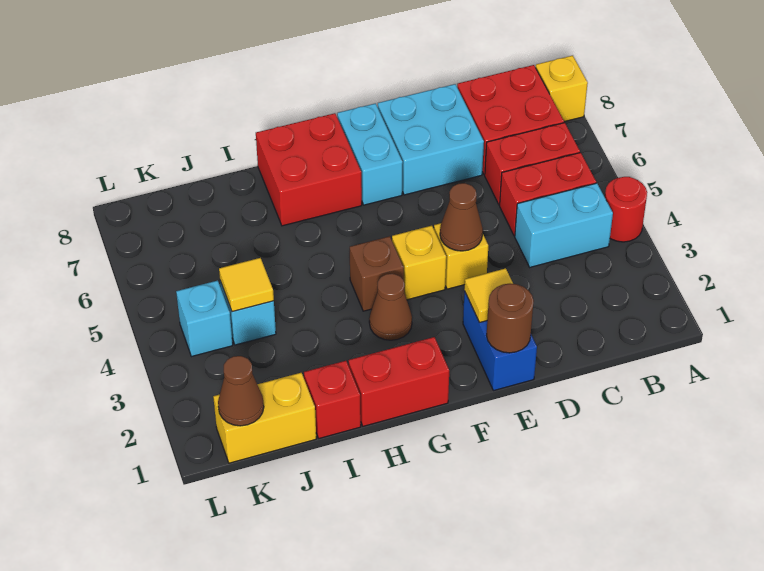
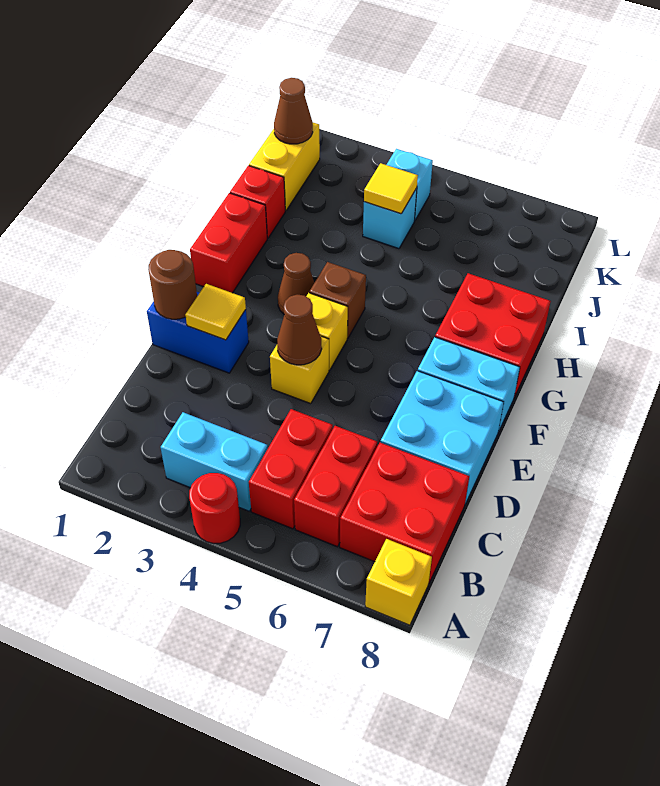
cyan brick B4:C4 level 1 -> cyan brick B3:B4 level 1

